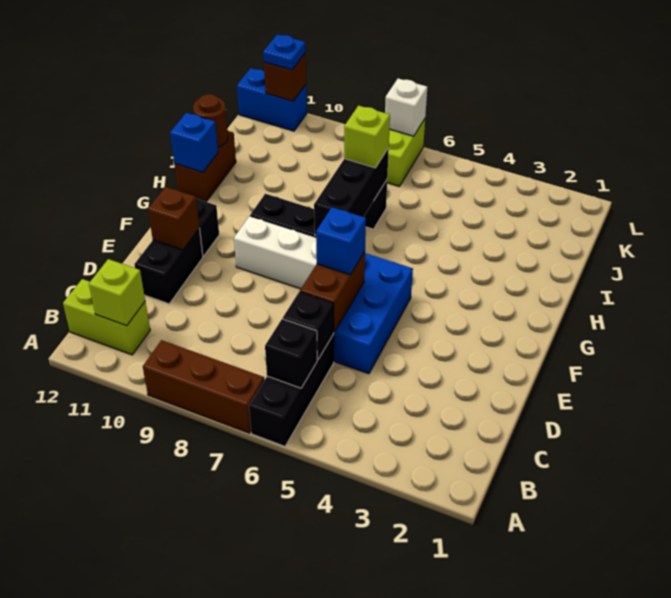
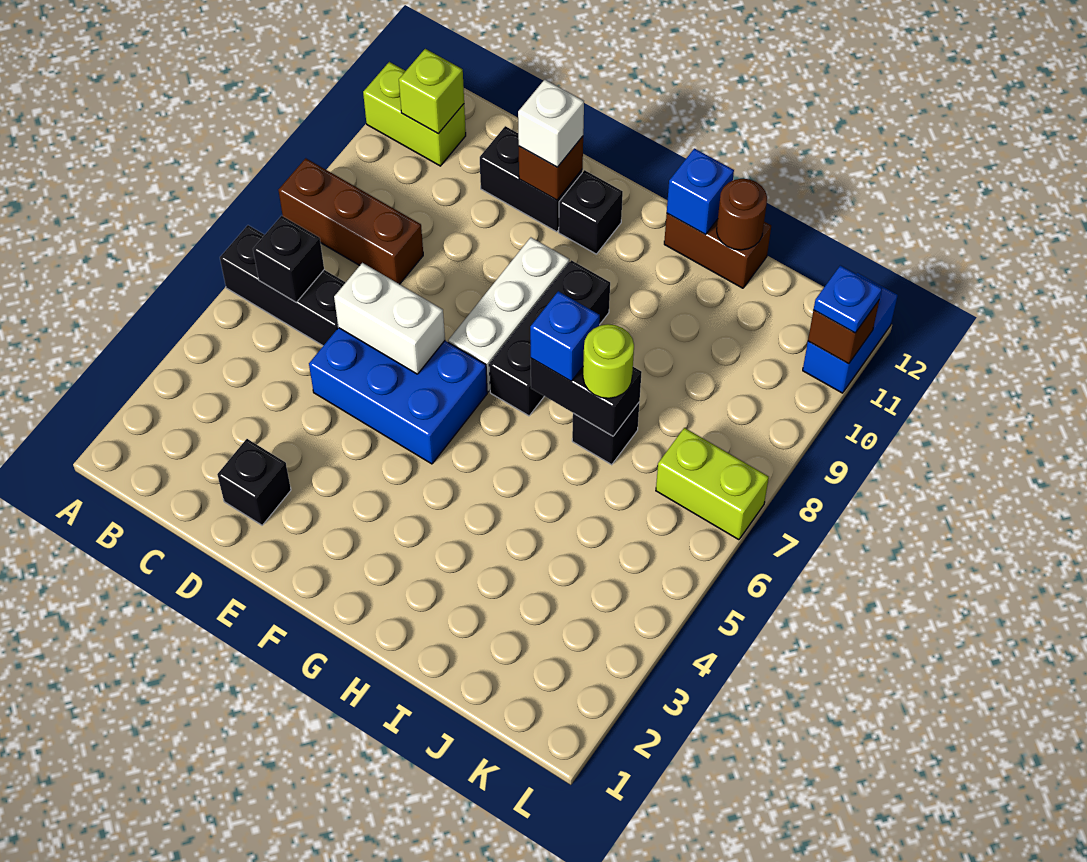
brown brick A7:A9 level 1 -> brown brick A8:C8 level 1
lime brick B11:B12 level 1 -> lime brick A11:B11 level 1
black brick C6 level 2 -> black brick D2 level 1
brown brick D6:E6 level 2 -> white brick D6:E6 level 2
blue brick E6 level 3 -> blue brick H7 level 3
black brick G7:I7 level 2 -> black brick H7:I7 level 2
lime brick I7 level 3 -> lime round brick I7 level 3
white brick L7 level 2 -> white brick E11 level 3

